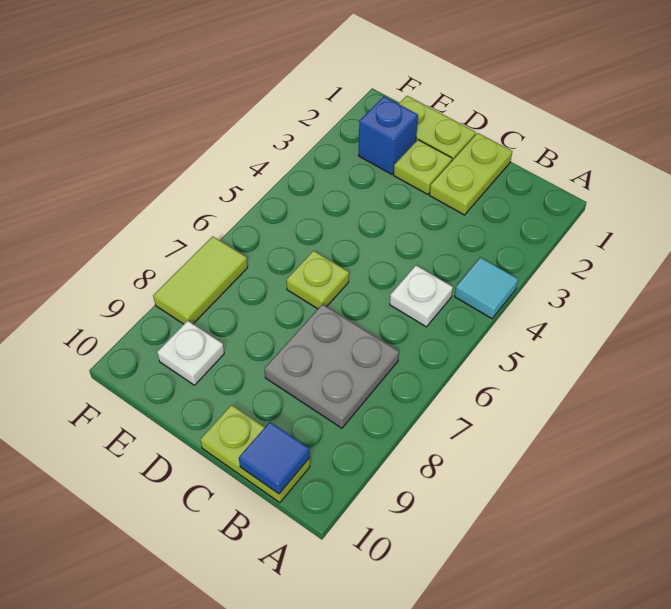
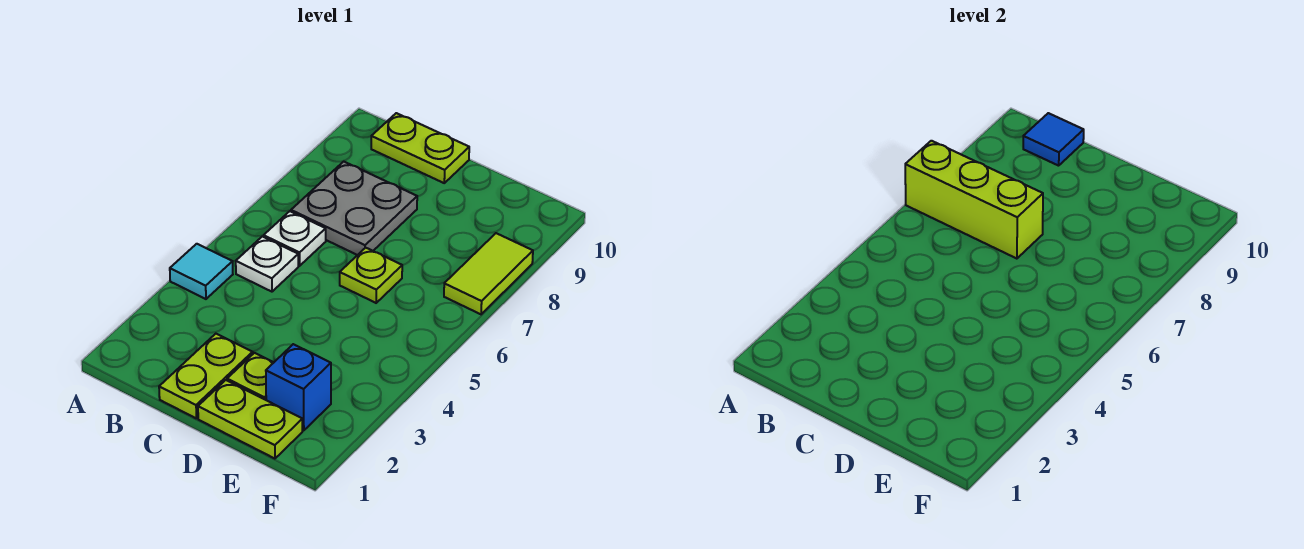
none -> lime brick A7:C7 level 2
white plate E9 level 1 -> white plate B6 level 1

